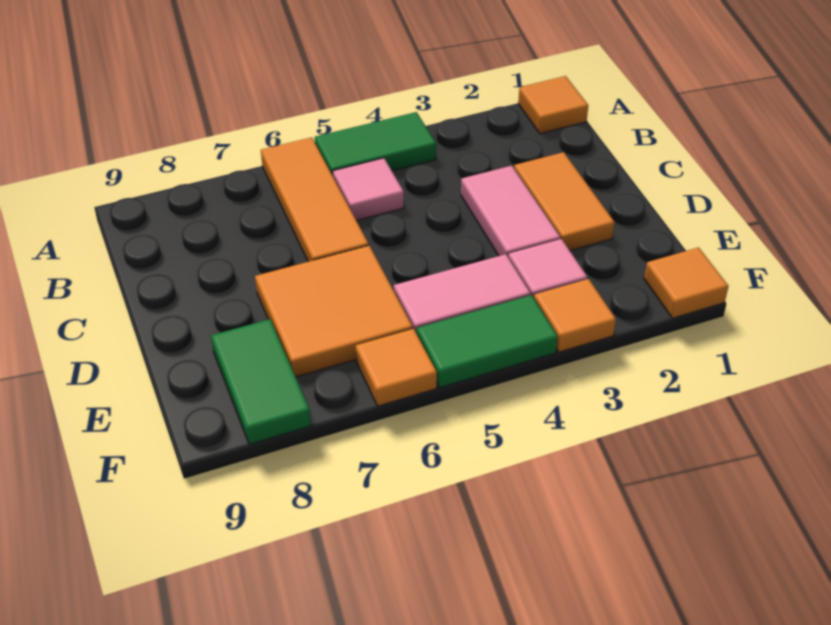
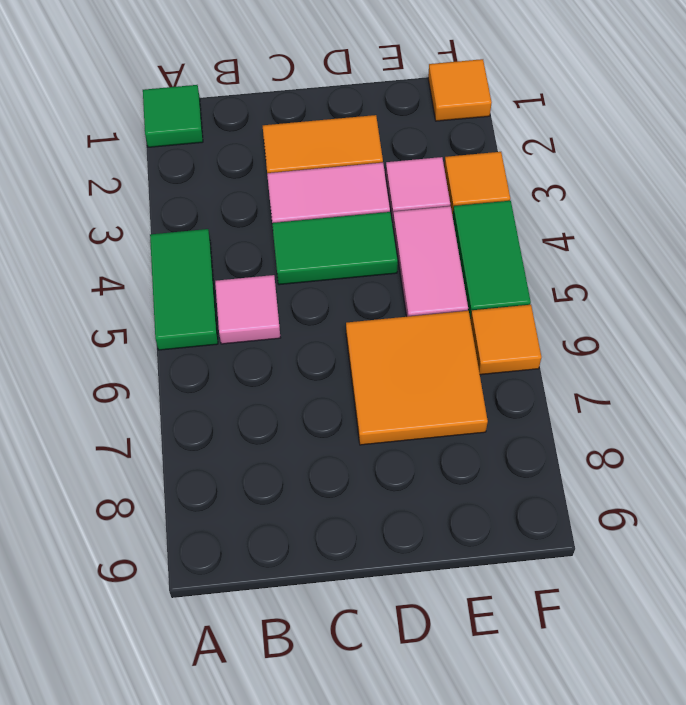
orange tile A1 level 1 -> green tile A1 level 1
orange tile A6:C6 level 1 -> none
green tile E8:F8 level 1 -> green tile C4:D4 level 1

